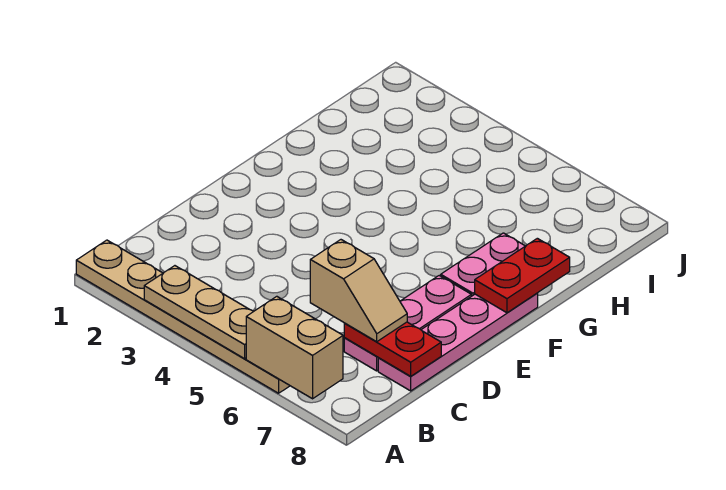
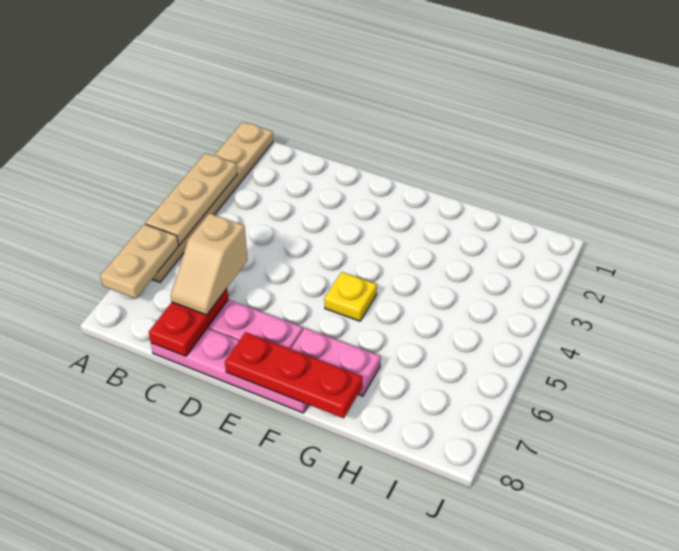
tan brick A6:A7 level 2 -> tan plate A6:A7 level 2
none -> yellow plate F5 level 1
red plate F8:G8 level 2 -> red plate E8:G8 level 2

